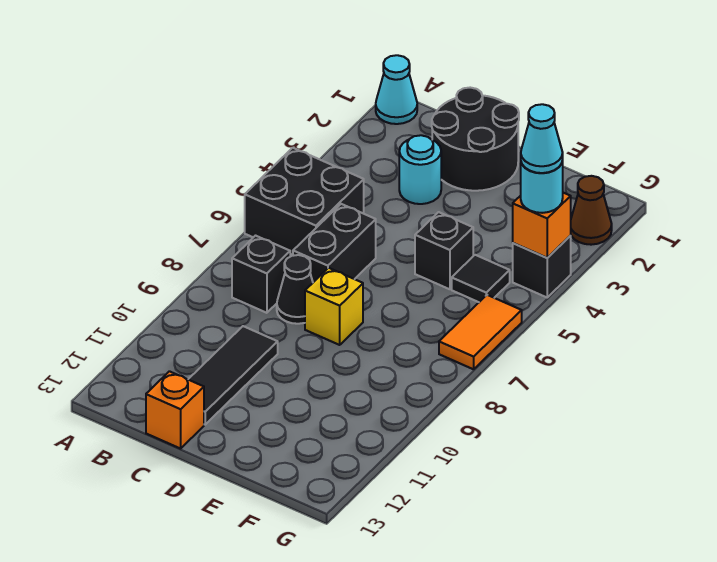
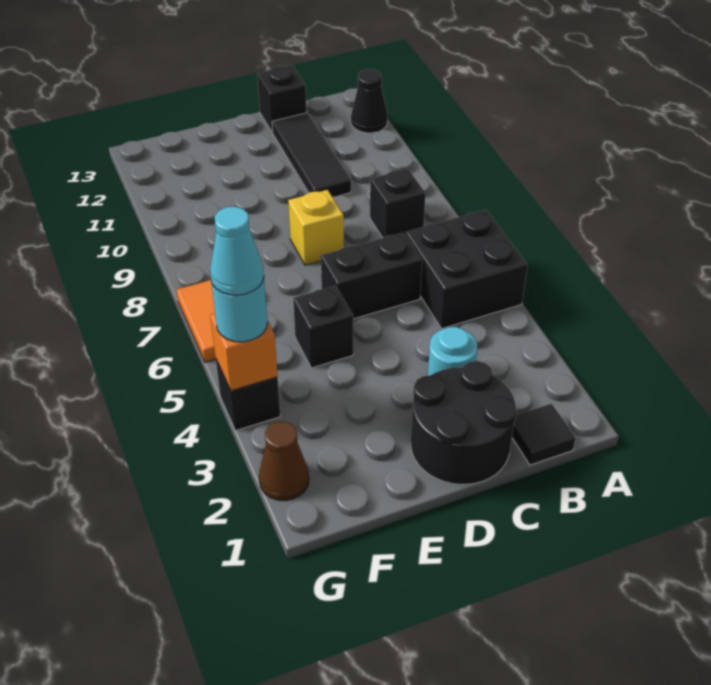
cyan cone A1 level 1 -> none
black brick C6:C7 level 1 -> black brick C6:D6 level 1
black cone C8 level 1 -> black cone A12 level 1
orange brick C13 level 1 -> black brick C13 level 1
black tile F5 level 1 -> black tile B1 level 1

